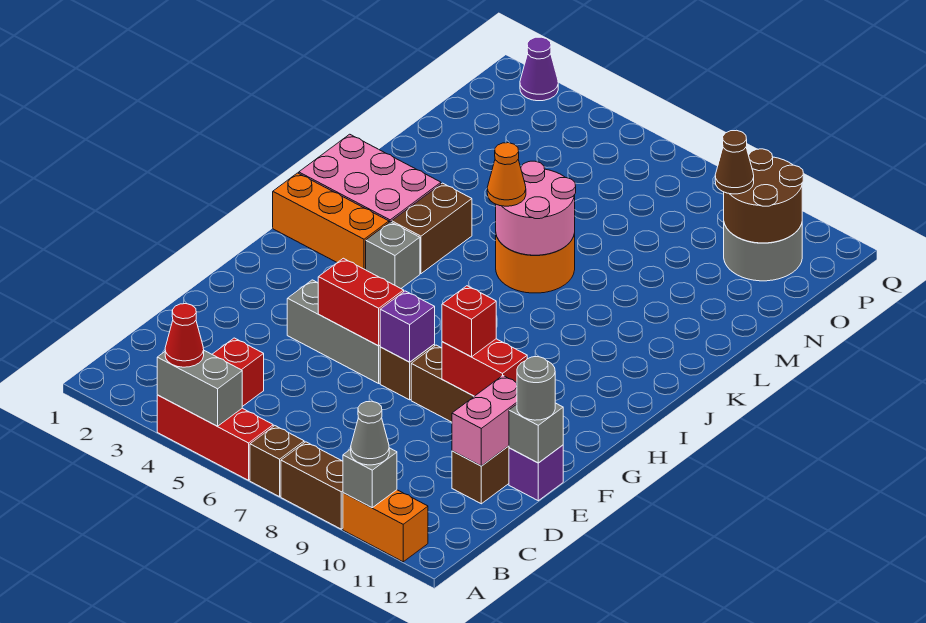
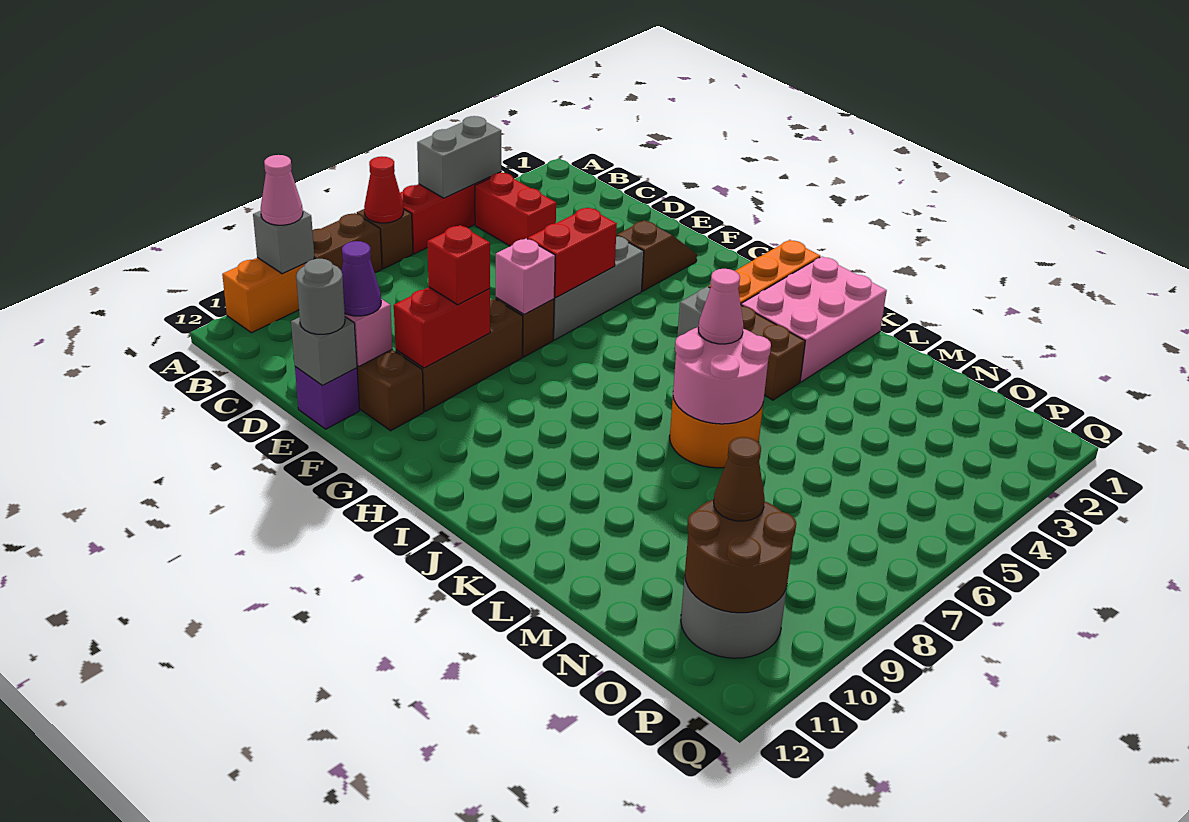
red cone A4 level 3 -> red cone A7 level 2
grey cone A10 level 3 -> pink cone A10 level 3
none -> brown slope F2:F3 level 1 top 3
purple brick F7 level 2 -> pink brick F7 level 2
orange cone K6 level 3 -> pink cone K6 level 3
purple cone Q2 level 1 -> purple cone E11 level 3

